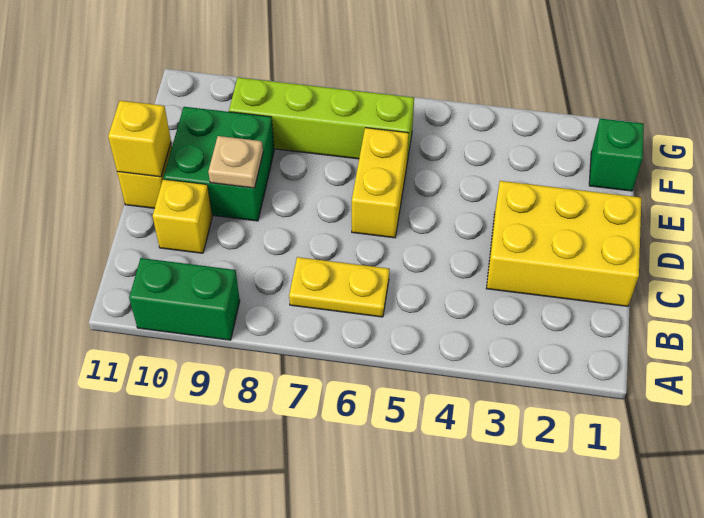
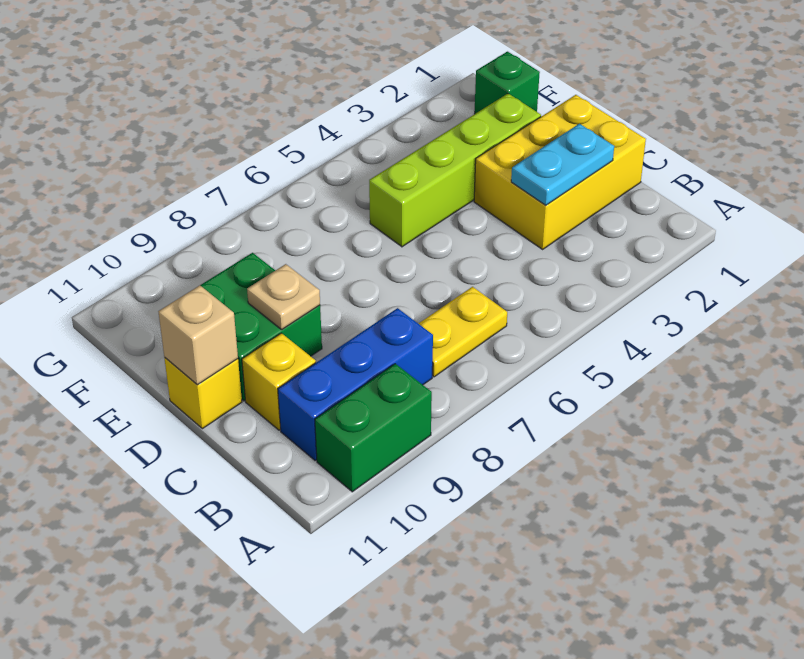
none -> blue brick B8:B10 level 1
none -> cyan plate C2:C3 level 2
yellow brick D6:E6 level 1 -> none
yellow brick D11 level 2 -> tan brick D11 level 2
lime brick F6:F9 level 1 -> lime brick E2:E5 level 1

